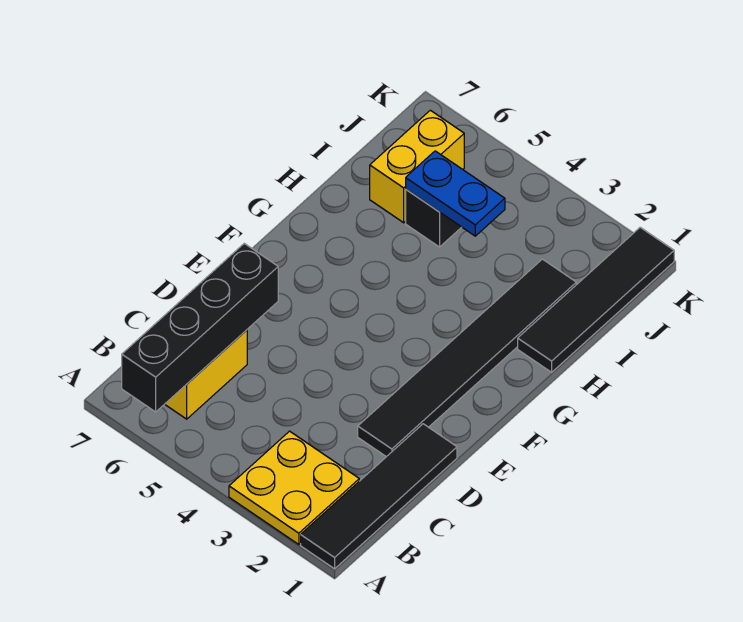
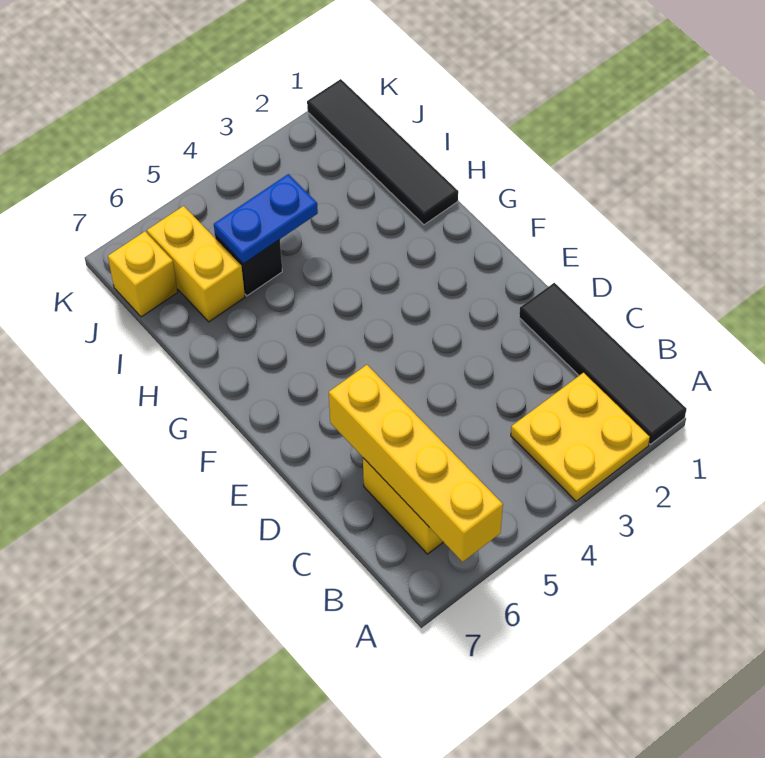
black brick A6:D6 level 2 -> yellow brick A6:D6 level 2
black tile D2:I2 level 1 -> none
none -> yellow brick J7 level 1

